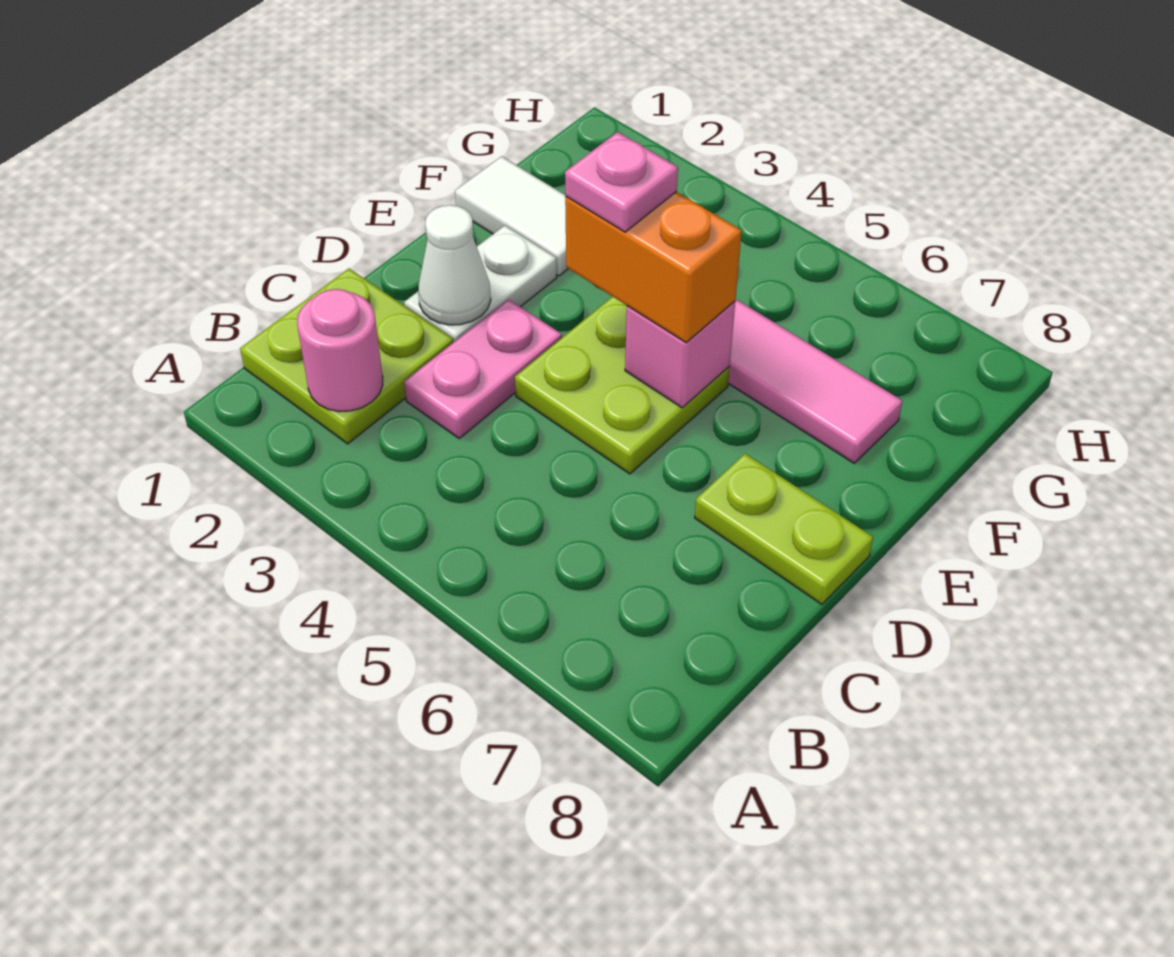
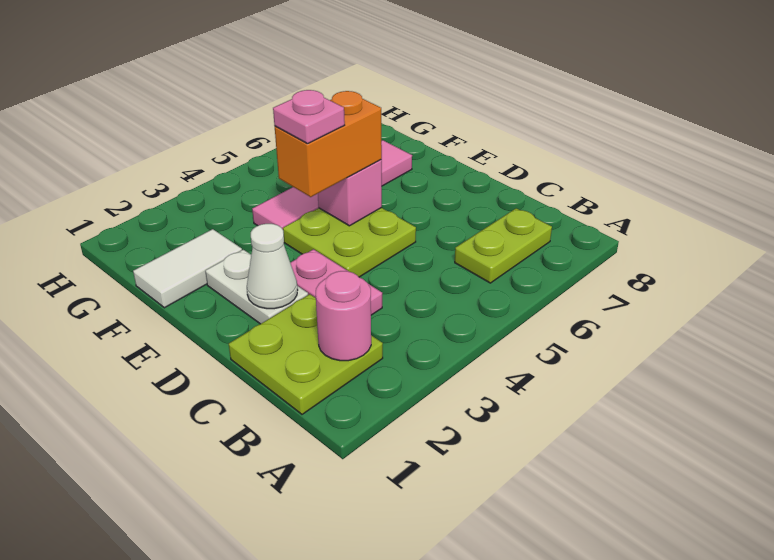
lime plate D7:D8 level 1 -> lime plate B6:B7 level 1

